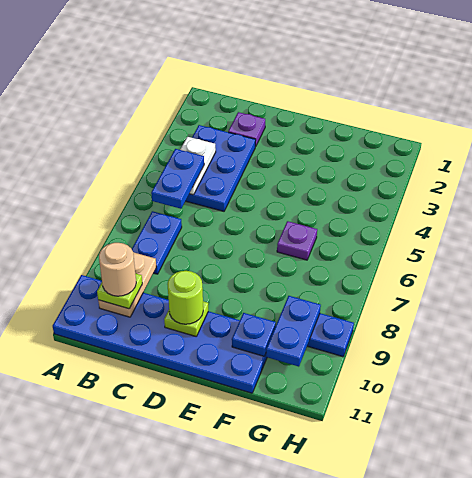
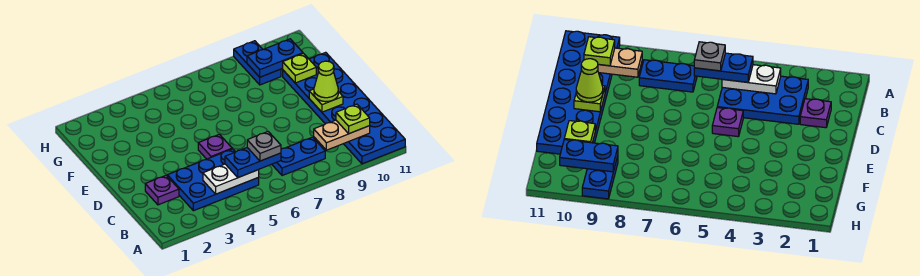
none -> grey plate B6 level 4
tan round brick B10 level 4 -> none
lime round brick D10 level 3 -> lime cone D10 level 3
purple plate F6 level 1 -> purple plate D5 level 1
blue plate F10 level 2 -> lime plate F10 level 2

